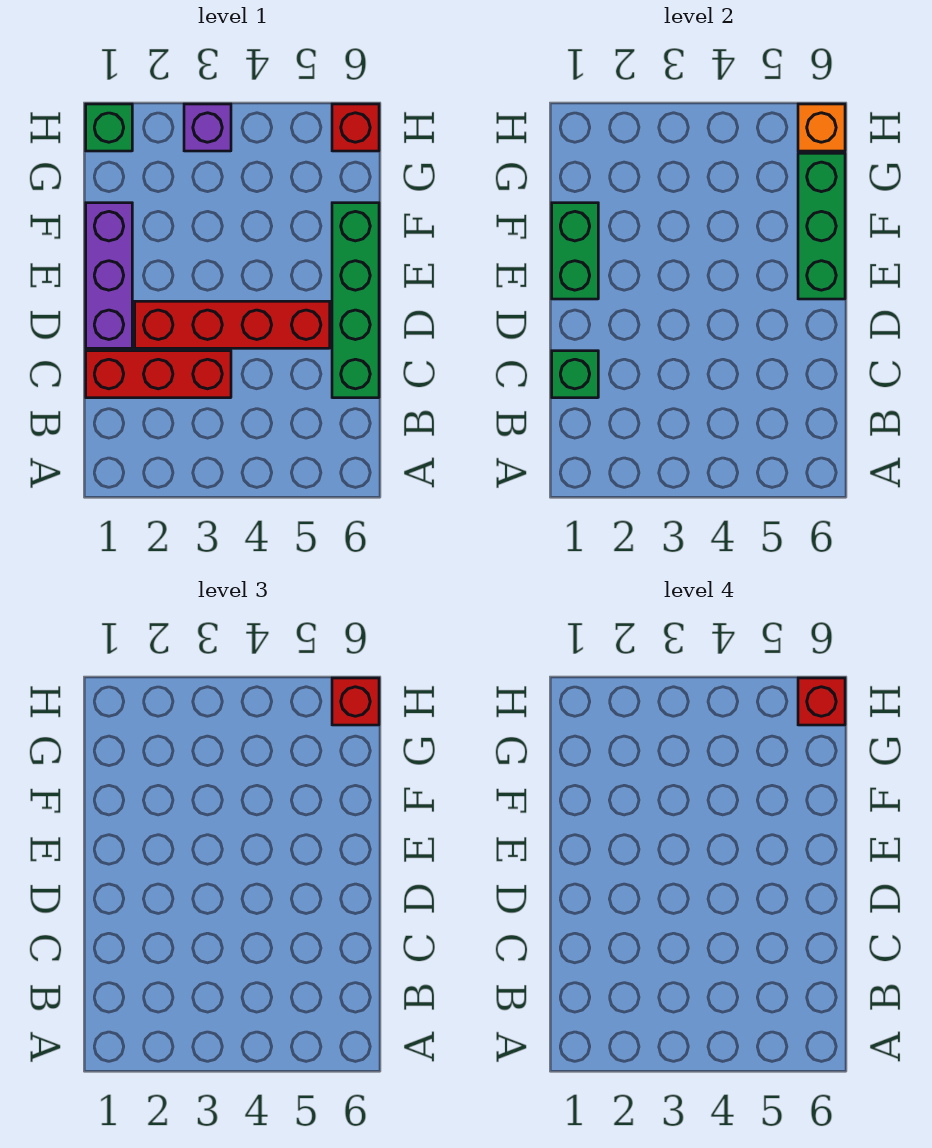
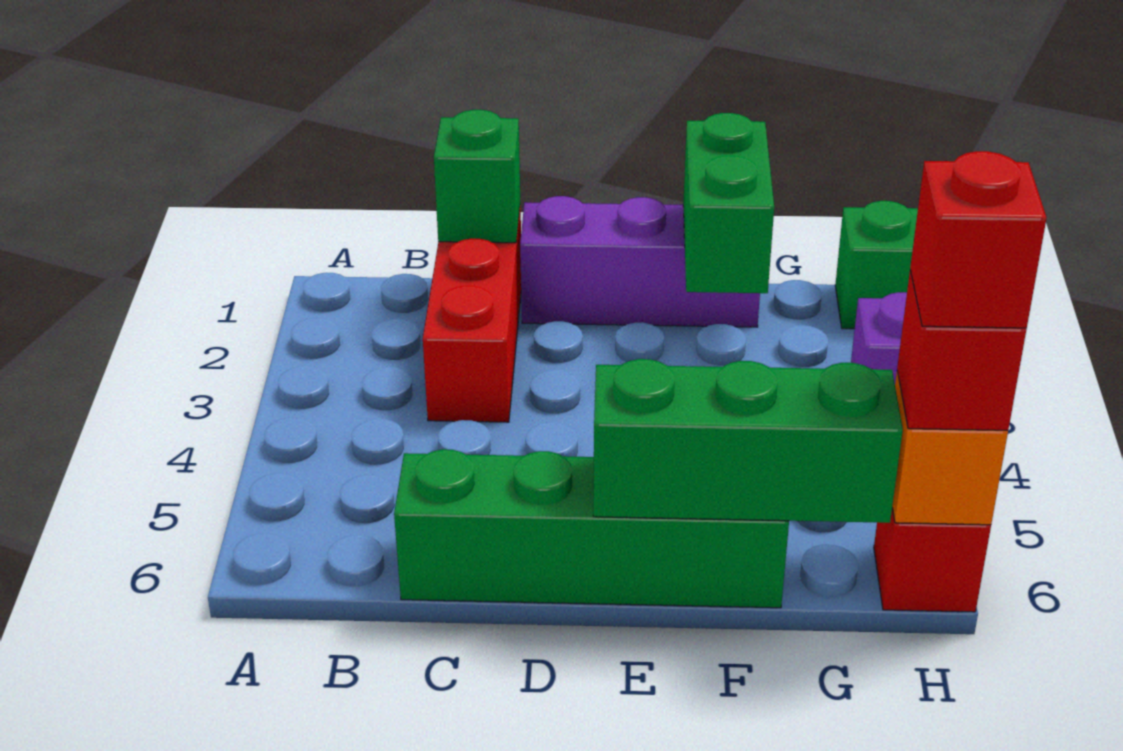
red brick D2:D5 level 1 -> none
green brick E1:F1 level 2 -> green brick F1:F2 level 2

